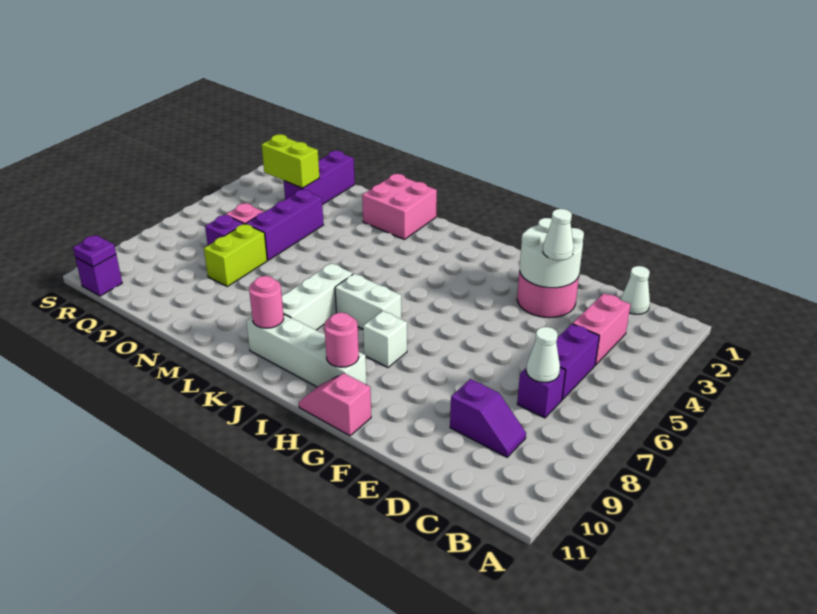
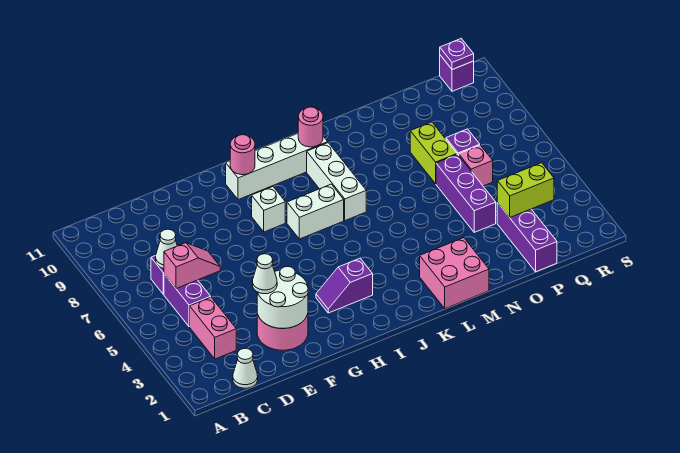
purple slope C9:D9 level 1 top D -> purple slope H3:I3 level 1 top I
pink slope G11:H11 level 1 top G -> pink slope C6:D6 level 2 top C

